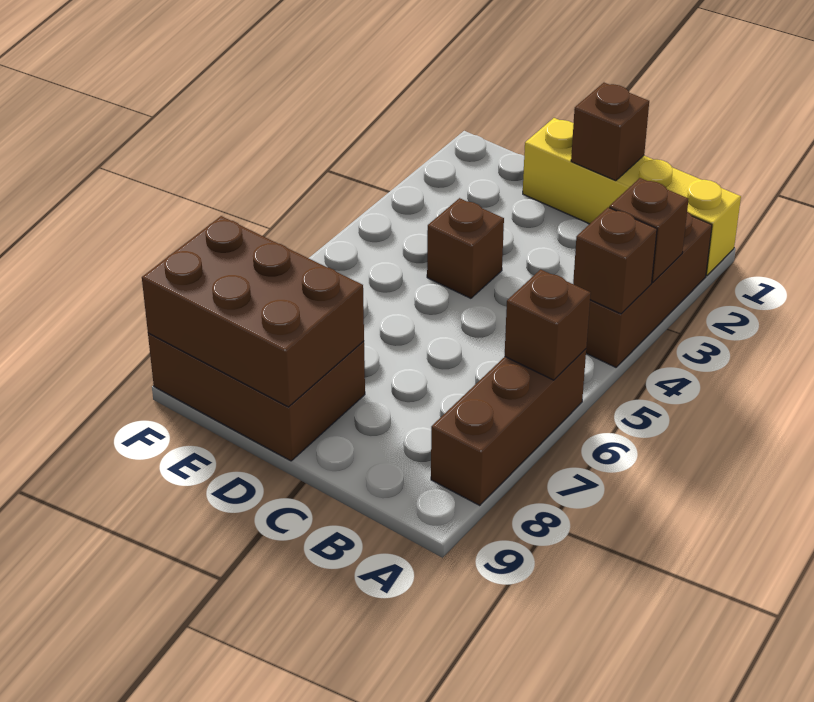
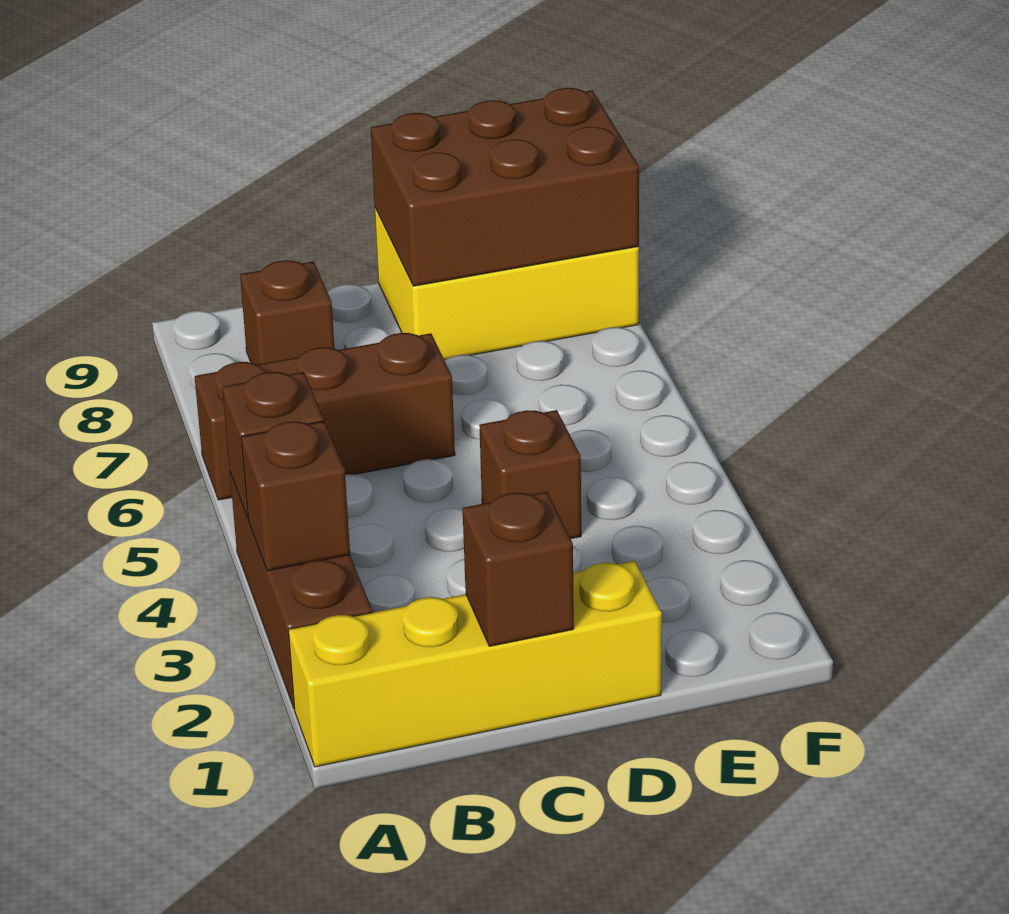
brown brick A6:A8 level 1 -> brown brick A6:C6 level 1
brown brick A6 level 2 -> brown brick B8 level 1
brown brick D8:F9 level 1 -> yellow brick D8:F9 level 1

